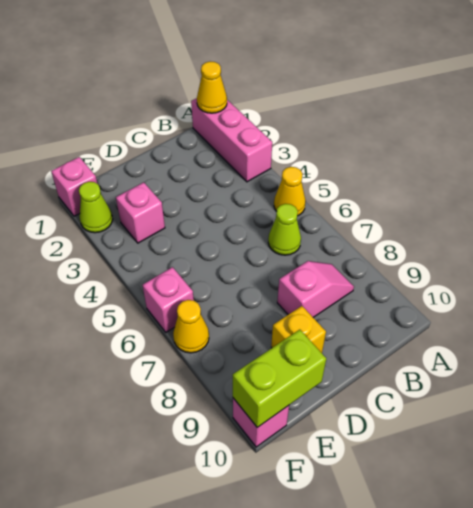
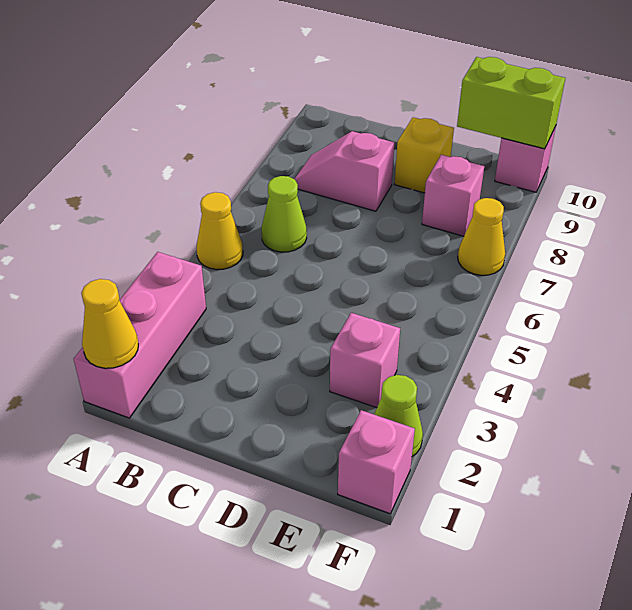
pink brick F6 level 1 -> pink brick E8 level 1

